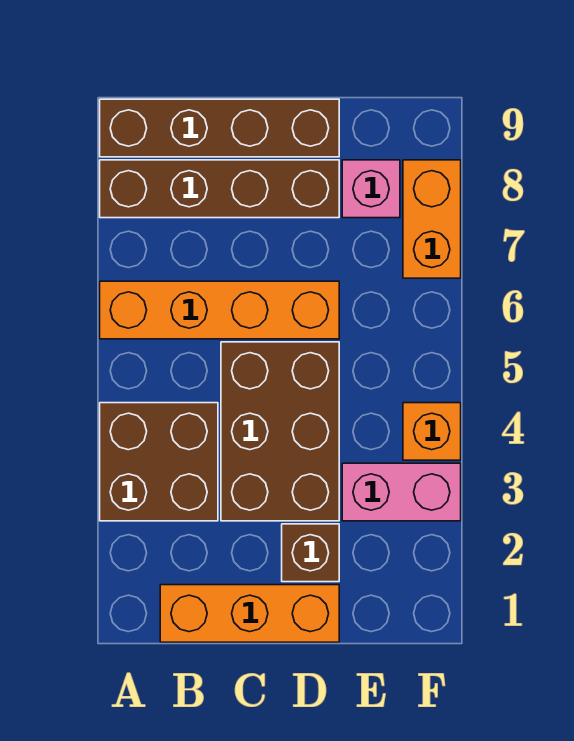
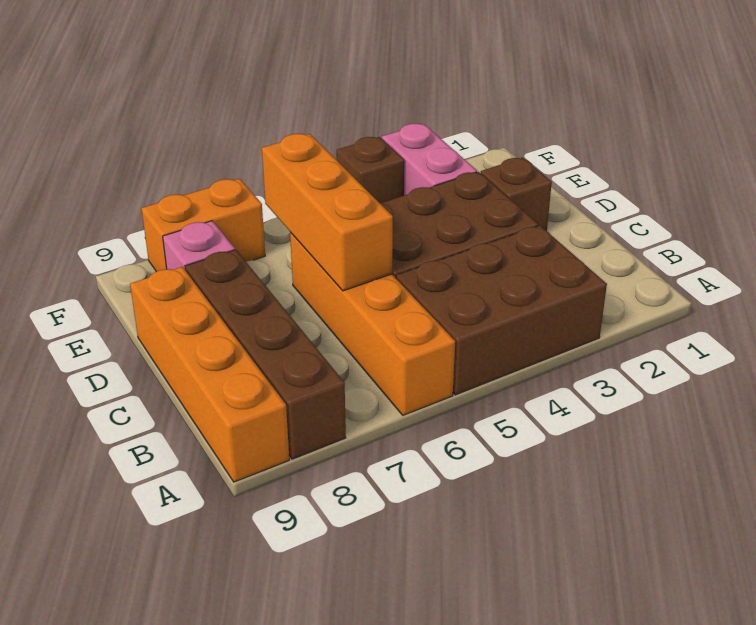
brown brick A3:B4 level 1 -> brown brick A3:B5 level 1
brown brick A9:D9 level 1 -> orange brick A9:D9 level 1
orange brick B1:D1 level 1 -> orange brick C6:E6 level 2
orange brick F4 level 1 -> brown brick F4 level 1

